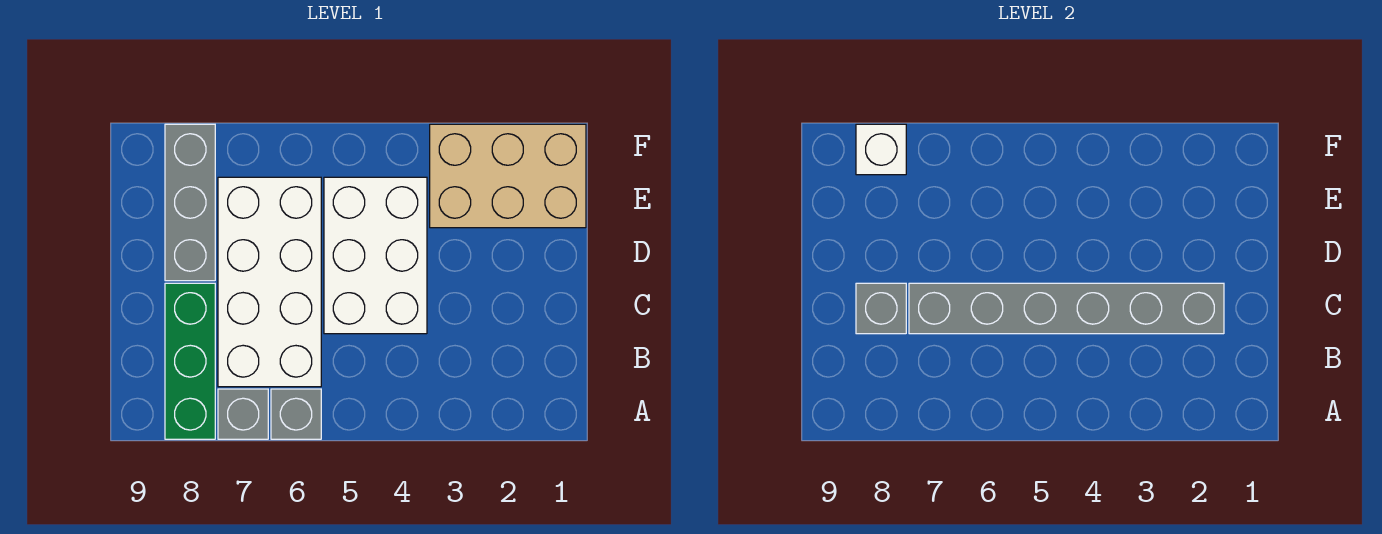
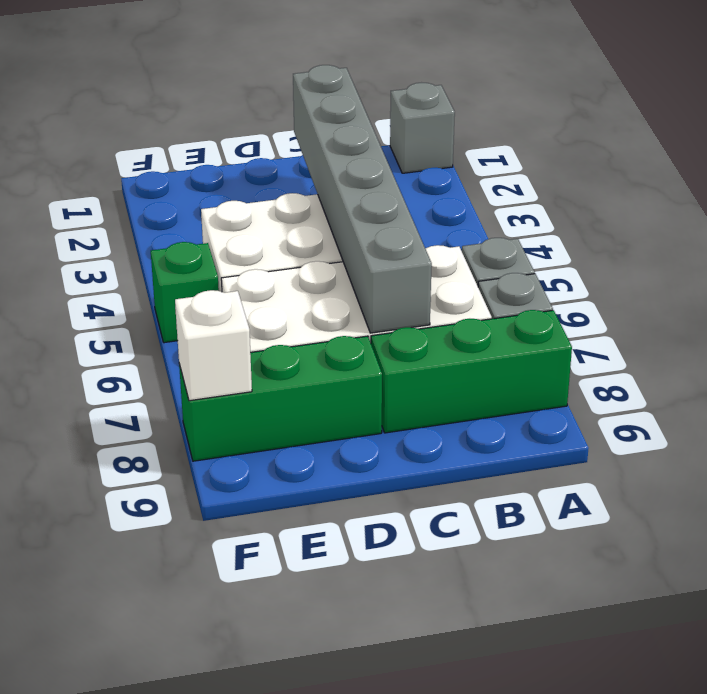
grey brick C8 level 2 -> grey brick A1 level 1
grey brick D8:F8 level 1 -> green brick D8:F8 level 1
tan brick E1:F3 level 1 -> none
none -> green brick F5 level 1

